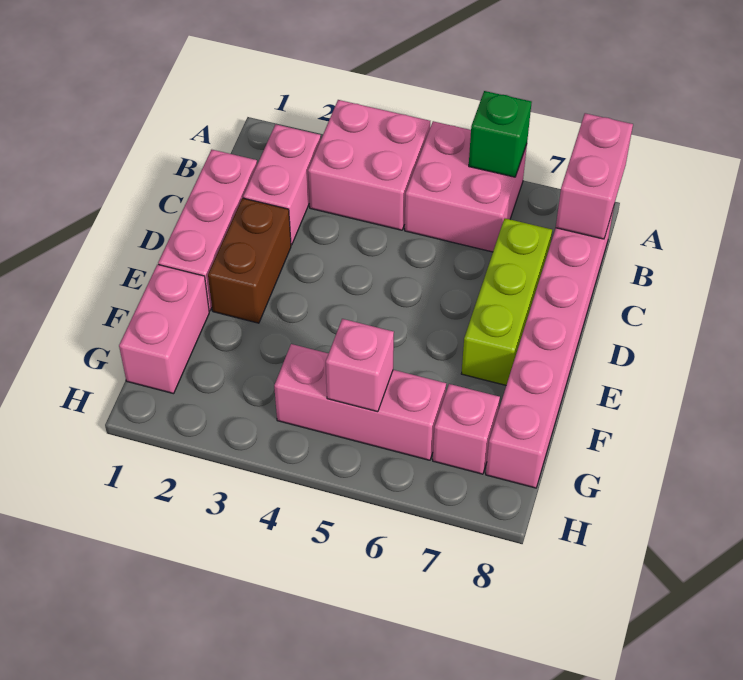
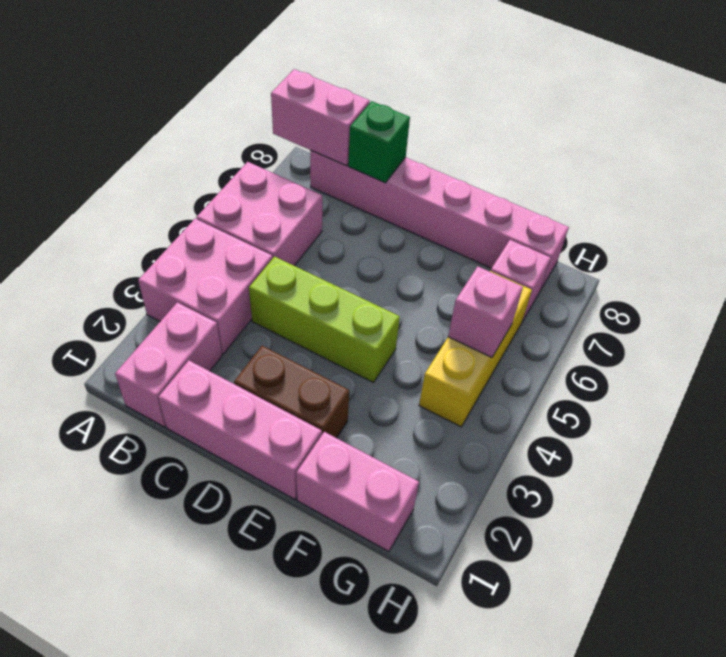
green brick A6 level 2 -> green brick C8 level 2
pink brick B2:C2 level 1 -> pink brick B1:B2 level 1
lime brick C7:E7 level 1 -> lime brick C4:E4 level 1
pink brick G4:G6 level 1 -> yellow brick G4:G6 level 1

